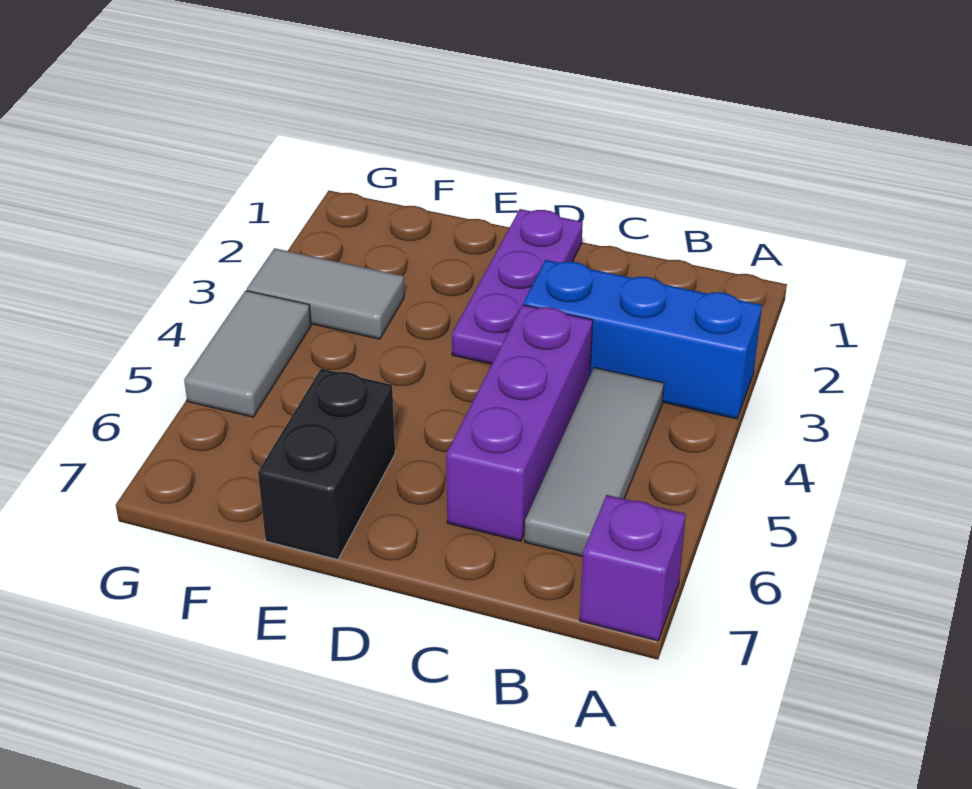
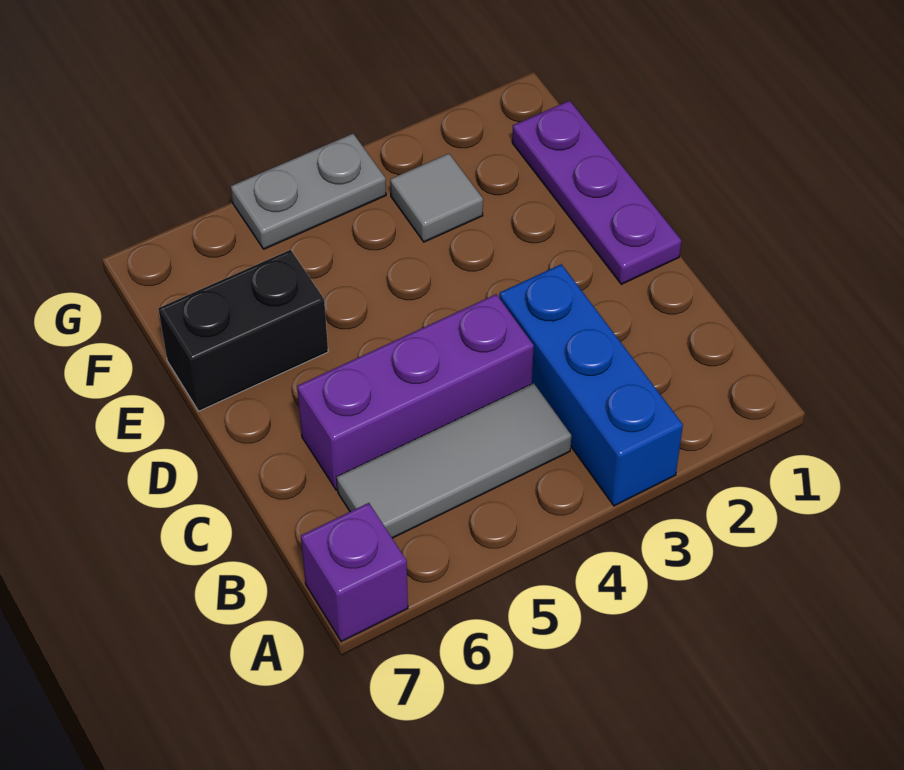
purple plate D1:D3 level 1 -> purple plate D1:F1 level 1
grey tile F3:G3 level 1 -> grey tile F3 level 1
grey tile G4:G5 level 1 -> grey plate G4:G5 level 1

